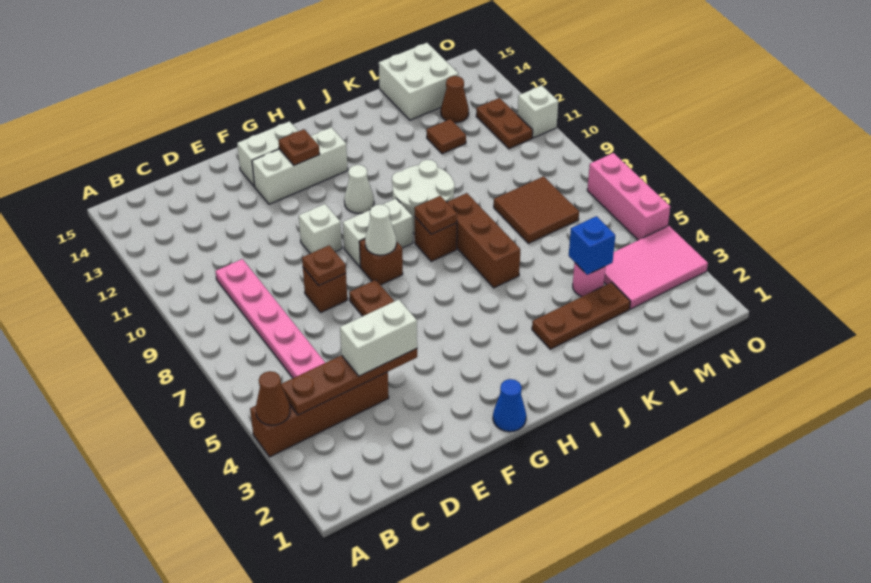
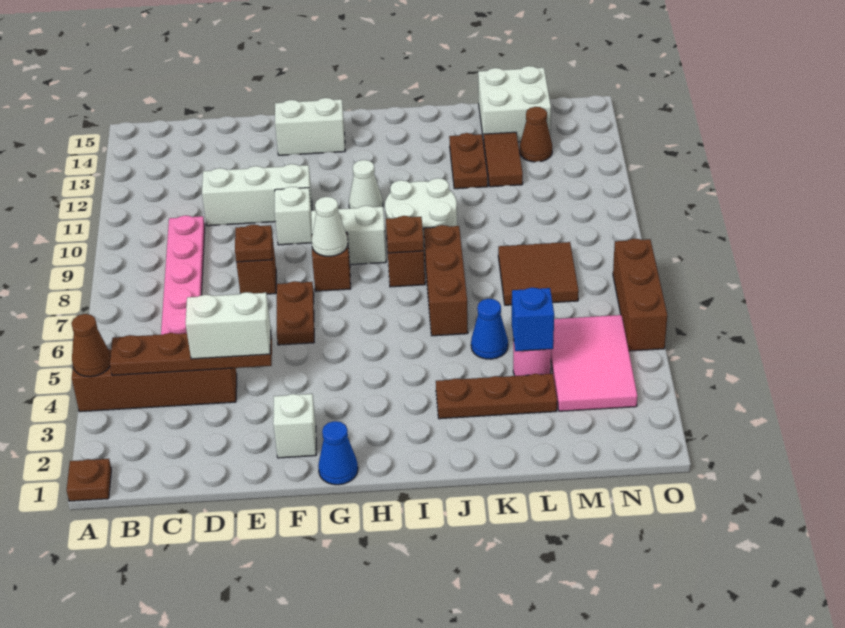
white brick F13:H13 level 1 -> white brick D11:F11 level 1
brown plate G13 level 2 -> brown plate A1 level 1
none -> blue cone K5 level 1
brown tile L12 level 1 -> brown tile L12:L13 level 1
pink tile M3:O4 level 1 -> pink tile M3:N5 level 1
brown plate N11:N12 level 1 -> brown plate K12:K13 level 1
pink brick O5:O7 level 1 -> brown brick O5:O7 level 1
white brick O11 level 1 -> white brick F2 level 1

